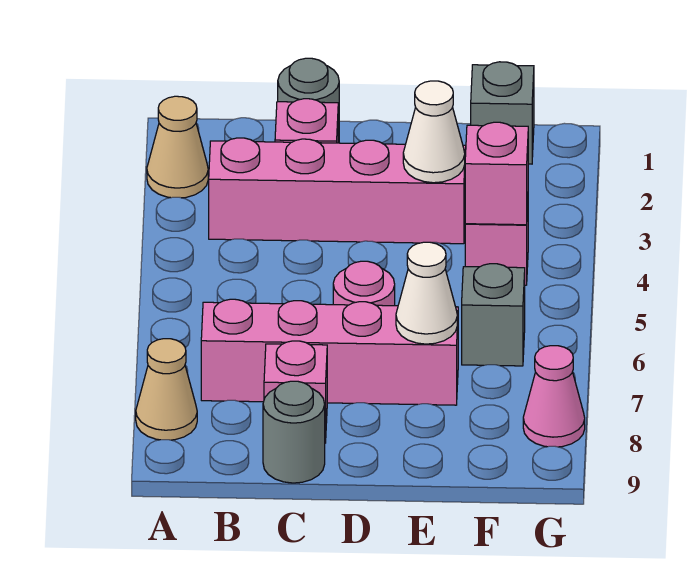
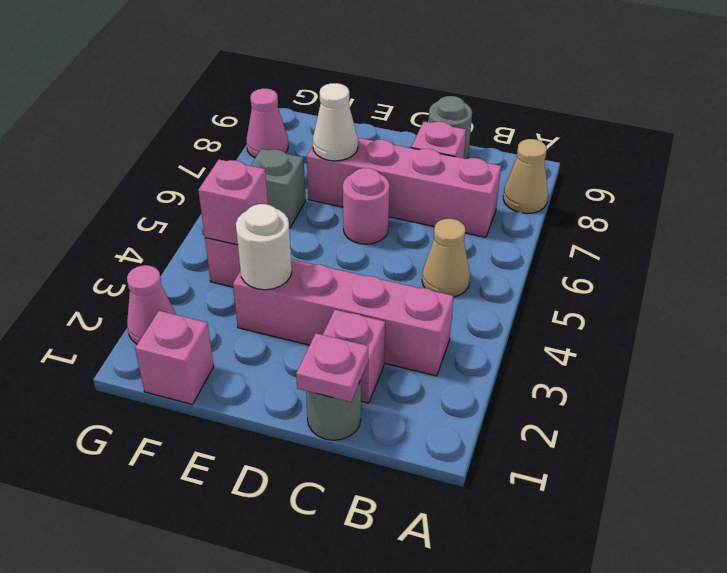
tan cone A2 level 1 -> tan cone B5 level 1
none -> pink plate C1 level 2
white cone E3 level 2 -> white round brick E3 level 2
grey brick F1 level 1 -> pink brick F1 level 1
none -> pink cone G2 level 1

